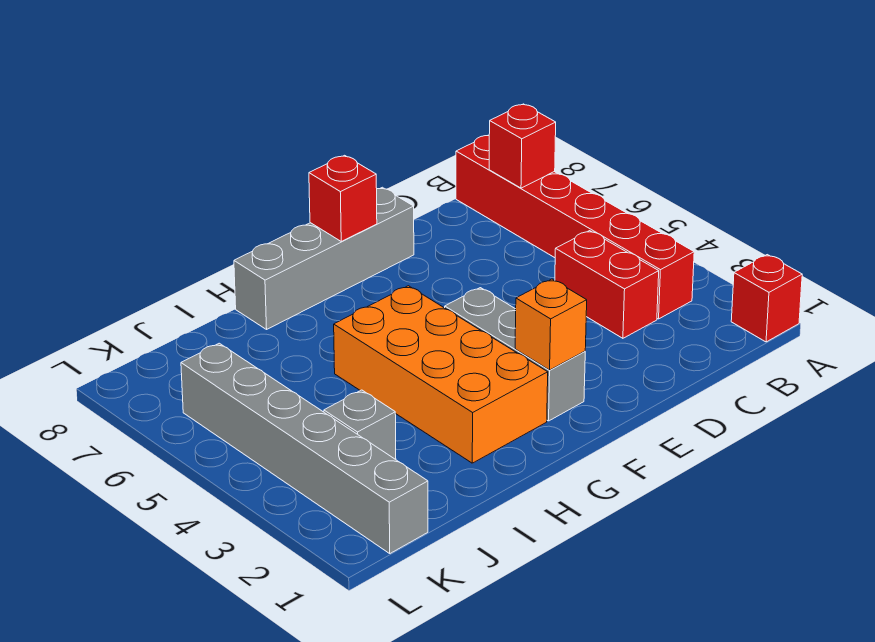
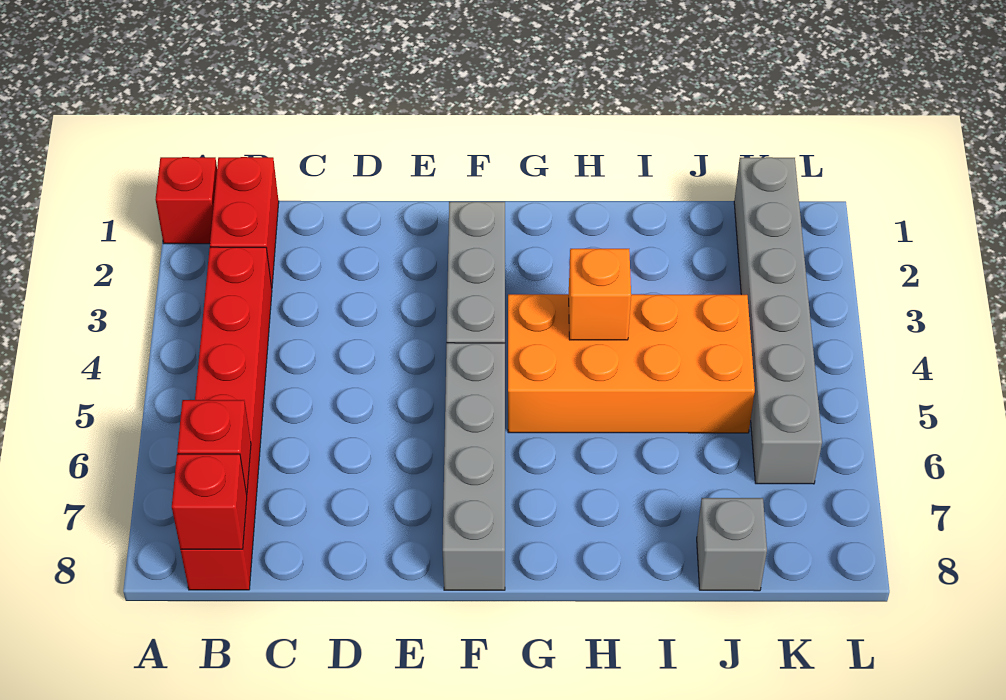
red brick C3:C4 level 1 -> red brick B1:B2 level 1
grey brick E8:H8 level 1 -> grey brick F5:F8 level 1
orange brick F2 level 2 -> orange brick H4 level 2
red brick F8 level 2 -> red brick B8 level 2
orange brick G2:H5 level 1 -> orange brick G4:J5 level 1
grey brick J3 level 1 -> grey brick J8 level 1

